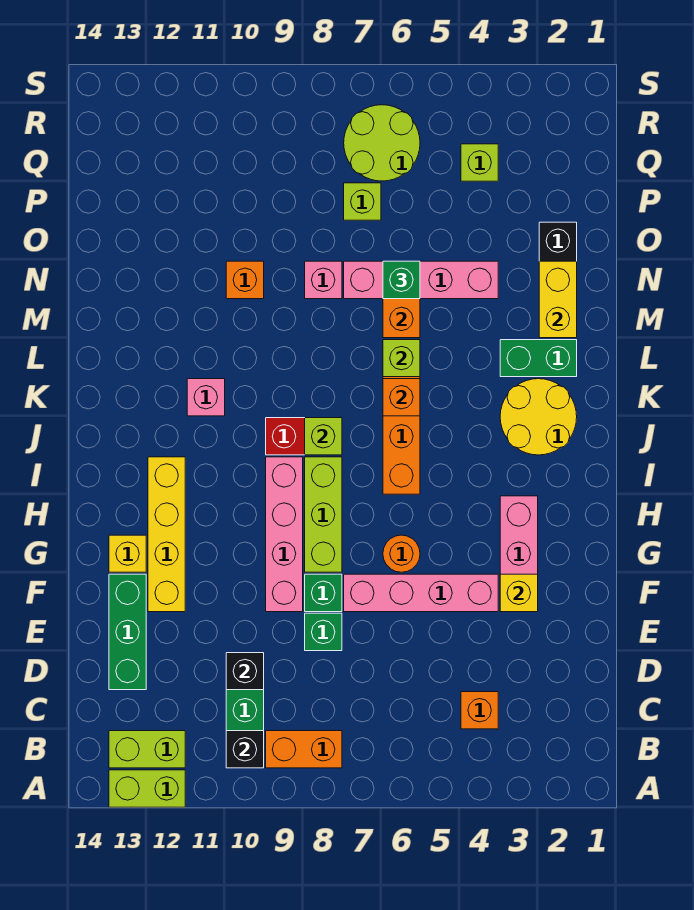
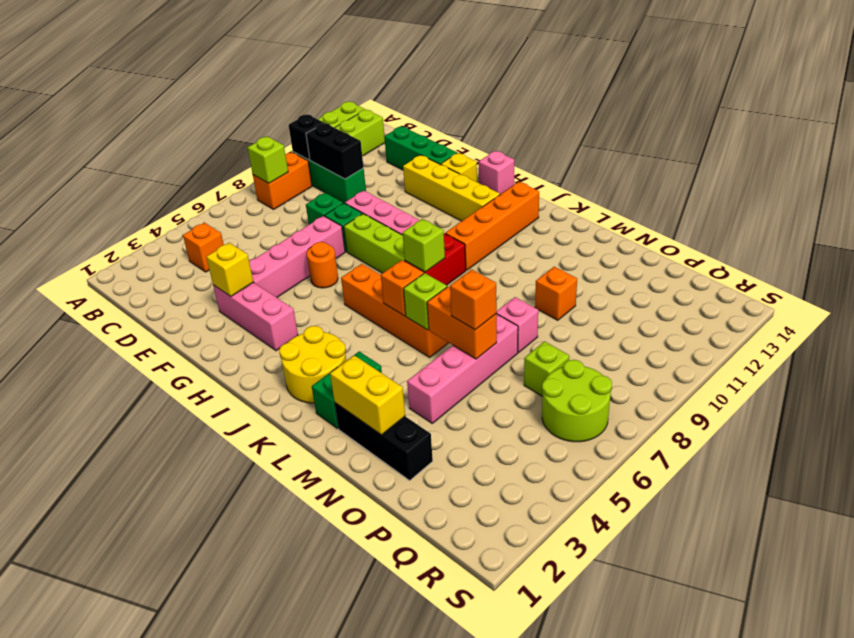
black brick D10 level 2 -> black brick C10:D10 level 2
none -> orange brick J10:J13 level 1
pink brick K11 level 1 -> pink brick H14 level 1
green brick N6 level 3 -> orange brick N6 level 3
lime brick Q4 level 1 -> lime brick B8 level 2

